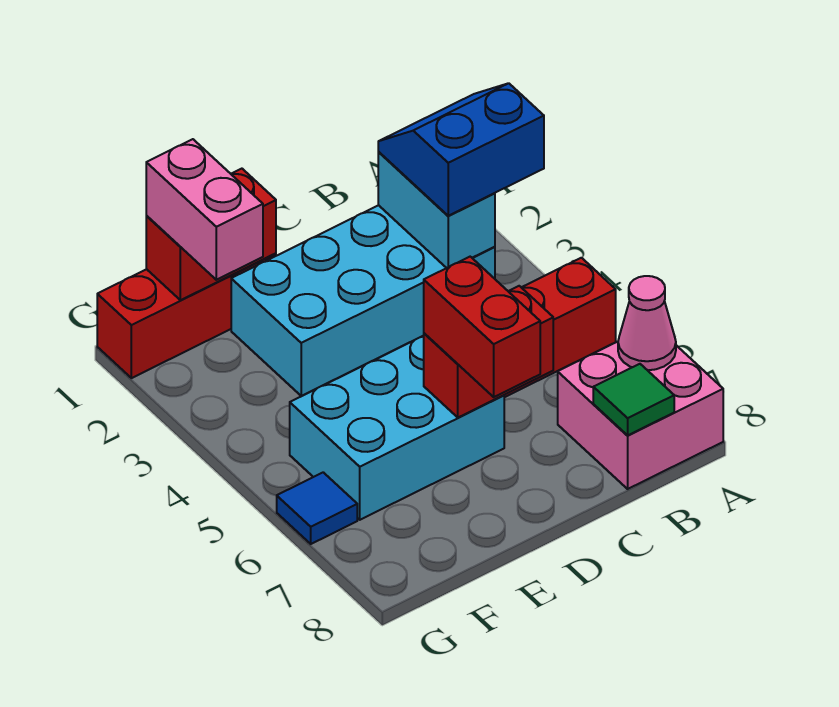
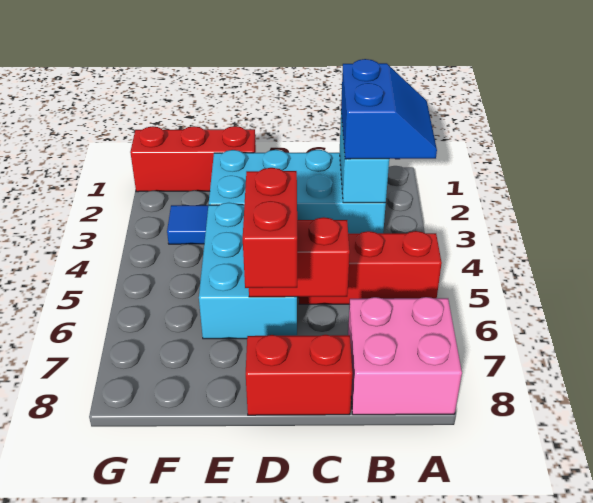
blue slope A2:B3 level 3 top 3 -> blue slope A2:B3 level 3 top B
pink cone A7 level 2 -> none
green tile B8 level 2 -> none
cyan brick D5:F6 level 1 -> cyan brick D4:E6 level 1
red brick E1:F1 level 2 -> red brick C8:D8 level 1
pink brick F1:F2 level 3 -> none
blue tile G6 level 1 -> blue tile F3 level 1

